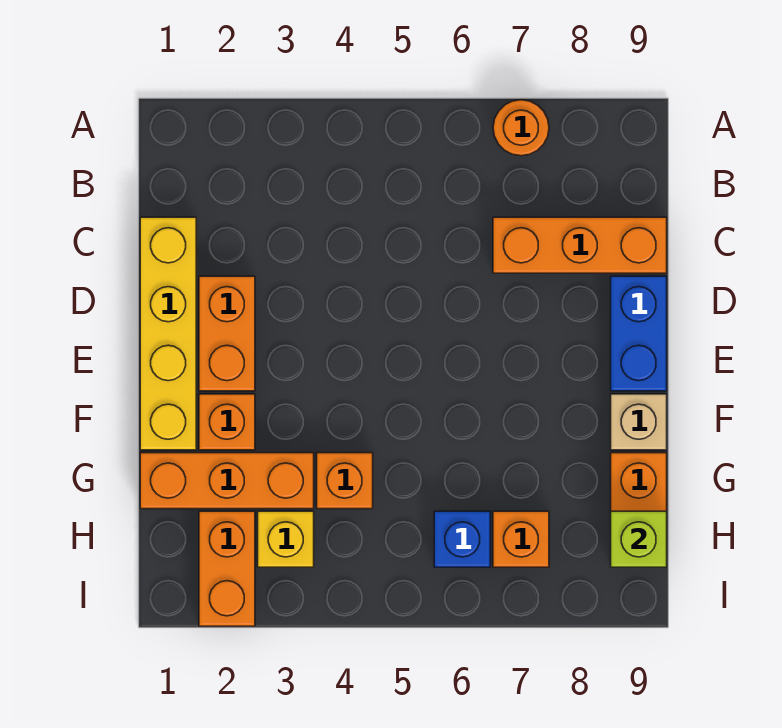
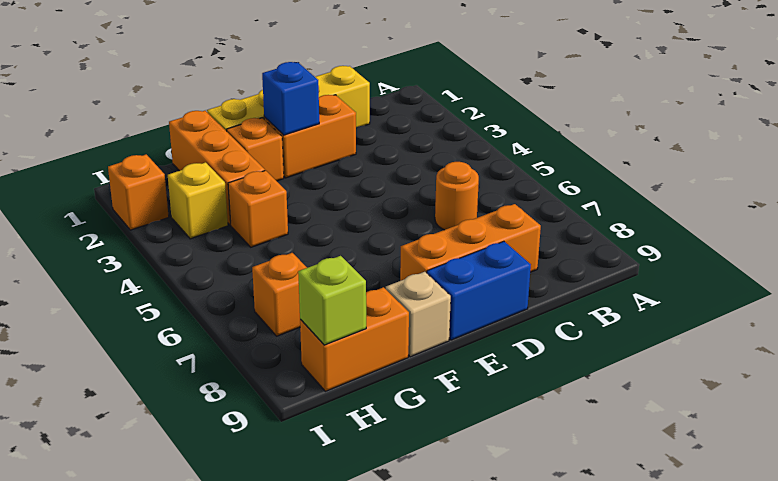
orange round brick A7 level 1 -> orange round brick C6 level 1
orange brick C7:C9 level 1 -> orange brick C8:E8 level 1
orange brick H2:I2 level 1 -> orange brick I2 level 1
blue brick H6 level 1 -> blue brick E2 level 2

